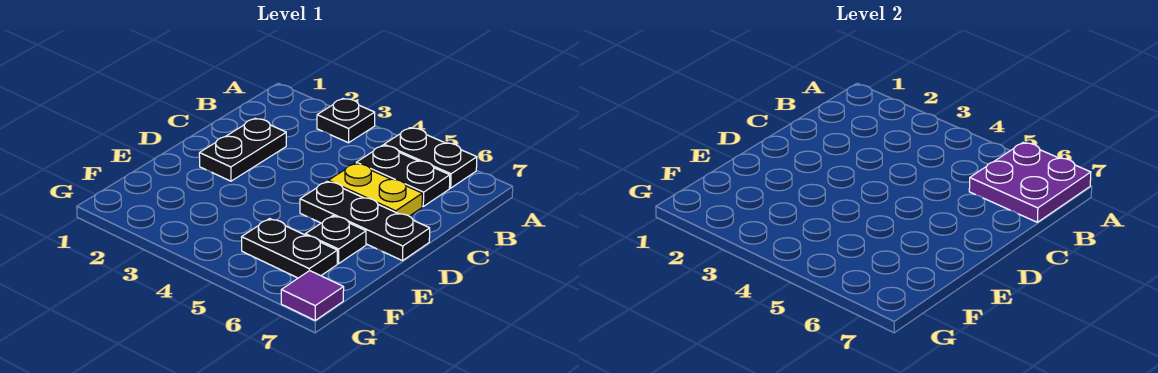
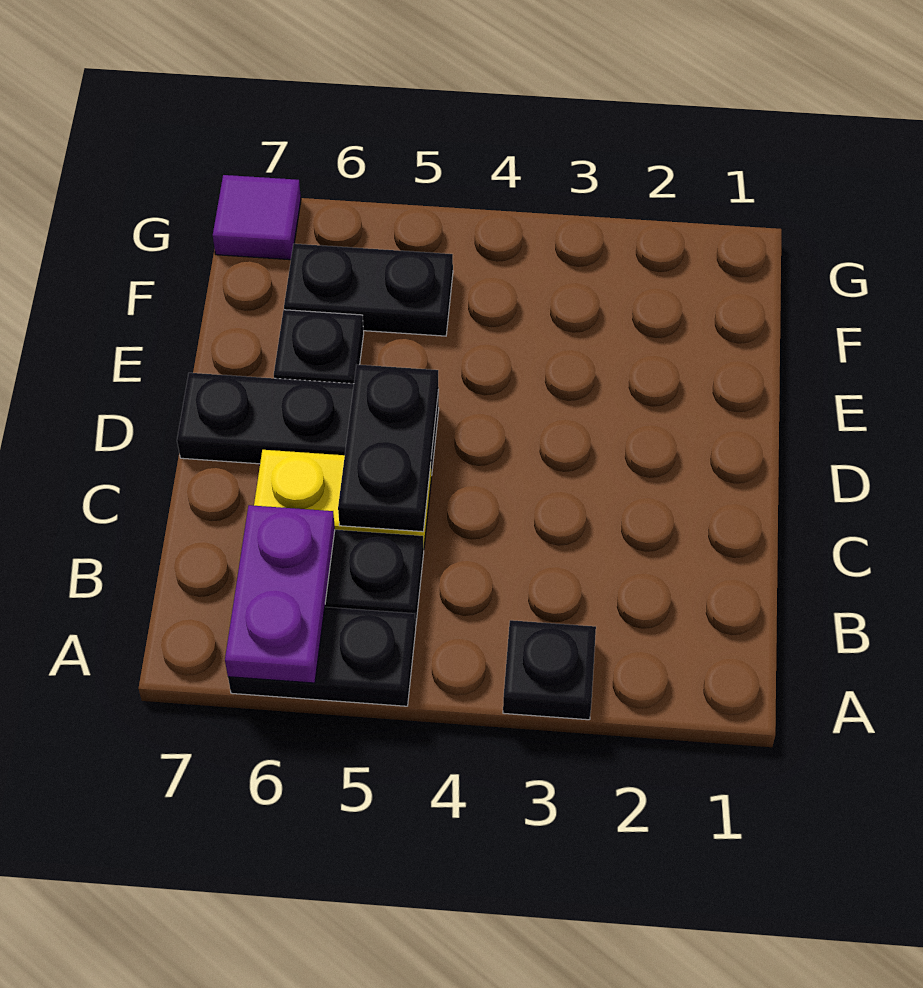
purple plate A6:B7 level 2 -> purple plate A6:B6 level 2
black plate C2:D2 level 1 -> black plate C5:D5 level 2

